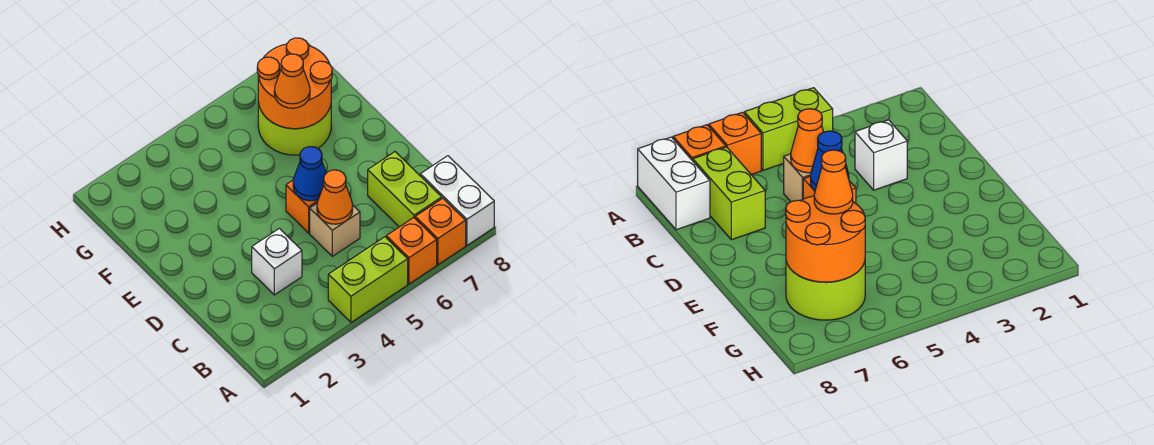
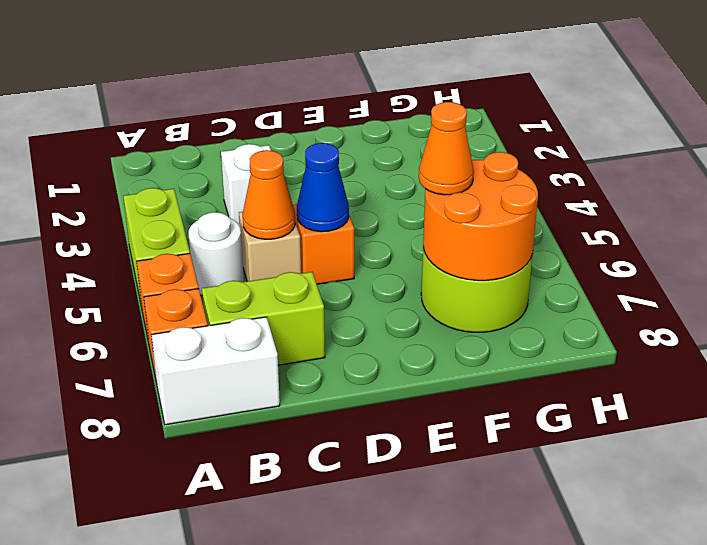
none -> white round brick B5 level 1

